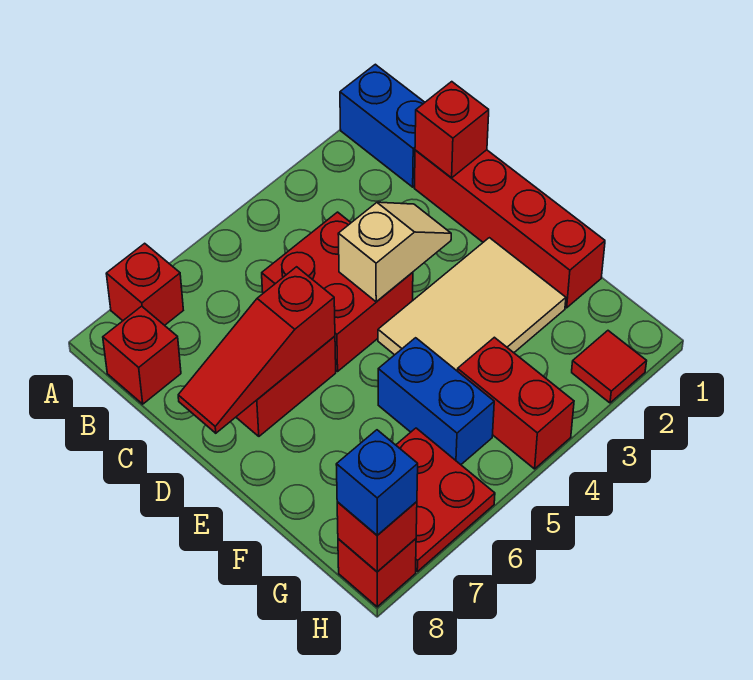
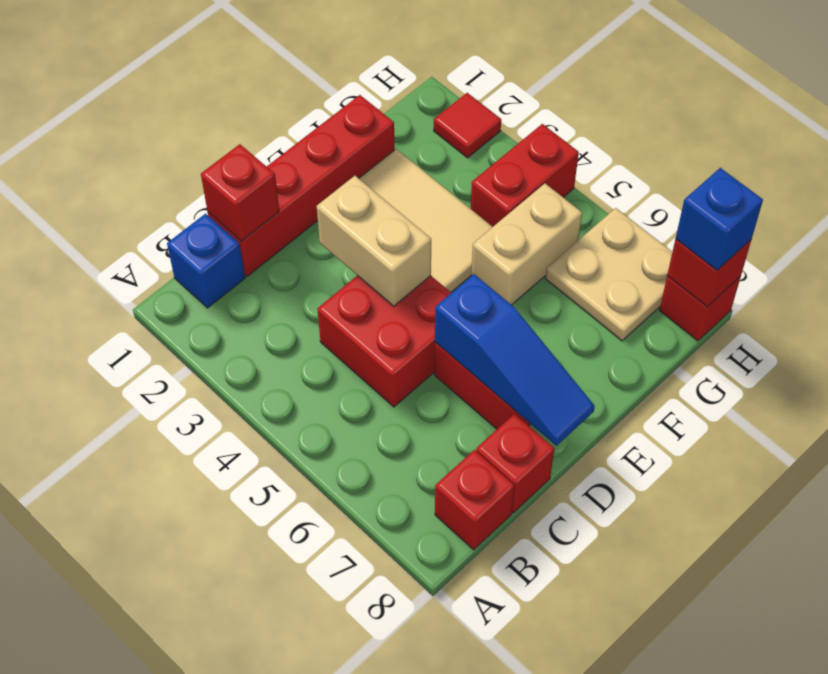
blue brick A1:B1 level 1 -> blue brick B1 level 1
red brick A7 level 1 -> red brick C8 level 1
tan slope D3:D4 level 2 top 4 -> tan brick D3:D4 level 2
red slope D6:D8 level 2 top 6 -> blue slope D6:D8 level 2 top 6
blue brick F5:G5 level 1 -> tan brick F5:G5 level 1
red plate G6:H7 level 1 -> tan plate G6:H7 level 1

